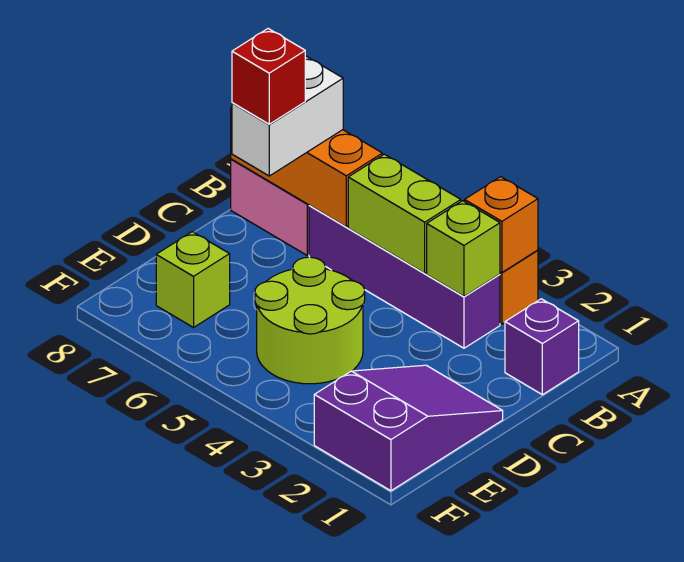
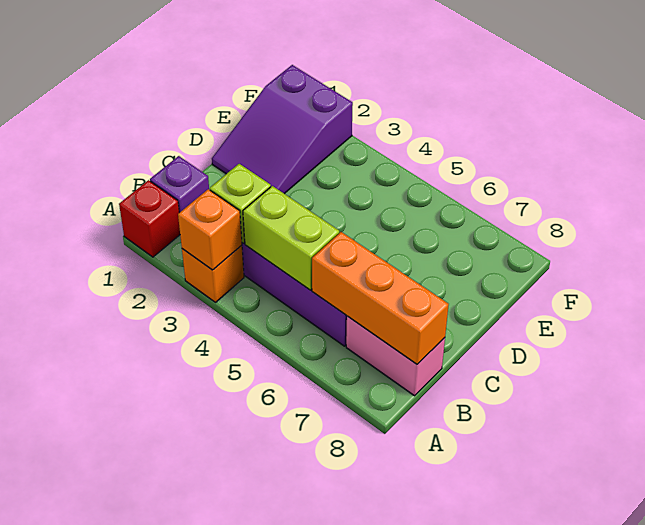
white brick B7:C7 level 3 -> none
red brick C7 level 4 -> red brick A1 level 1
lime round brick D4:E5 level 1 -> none
lime brick E7 level 1 -> none

